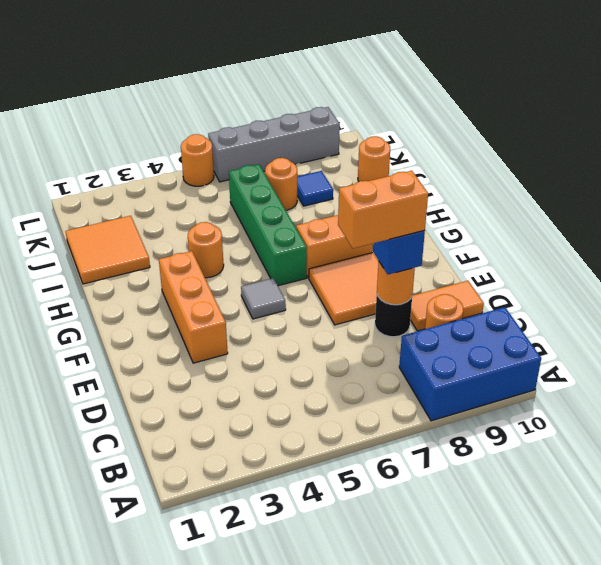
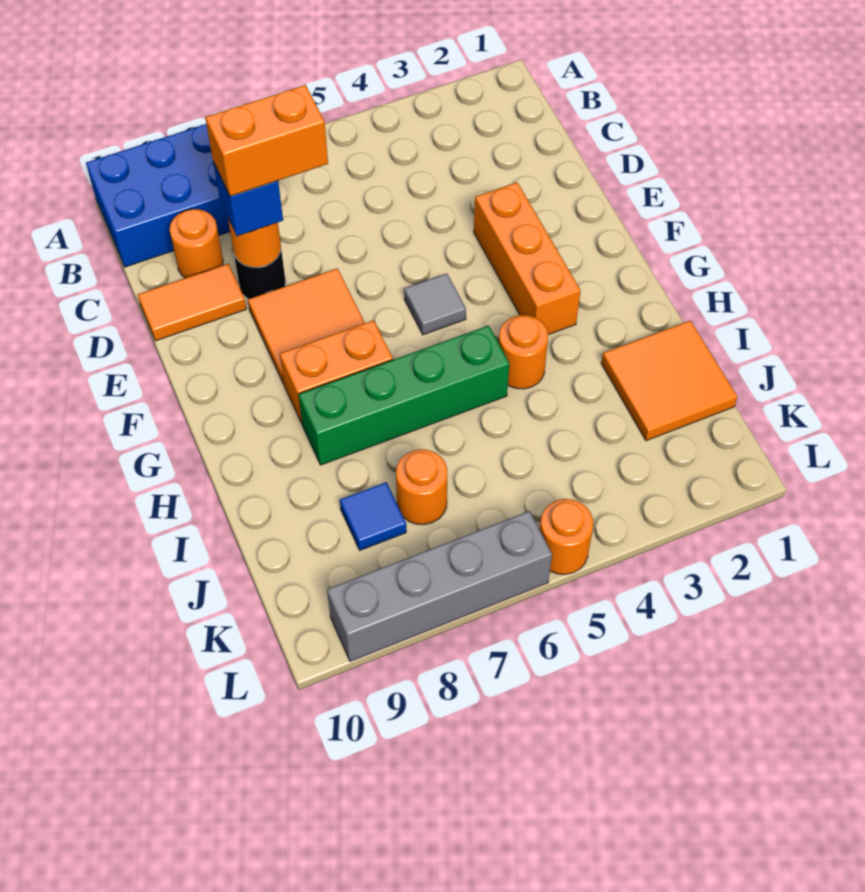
green brick G6:J6 level 1 -> green brick H5:H8 level 1
orange round brick J10 level 1 -> none

